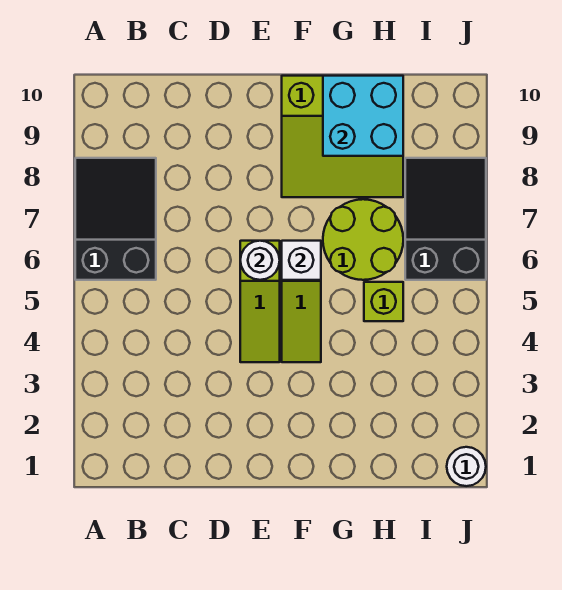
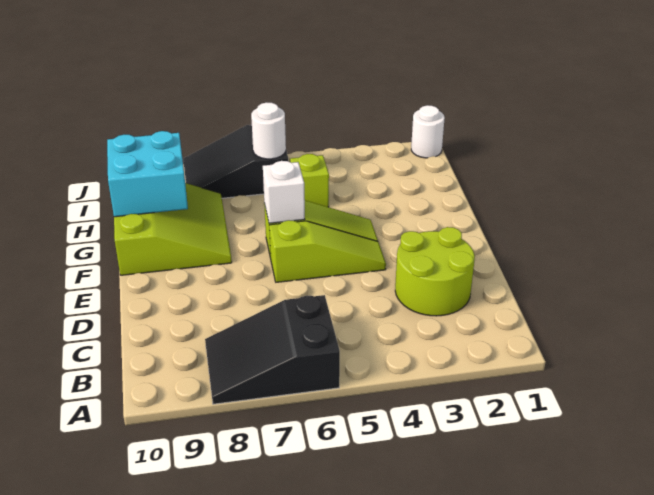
white round brick E6 level 2 -> white round brick I6 level 2
lime round brick G6:H7 level 1 -> lime round brick C2:D3 level 1

